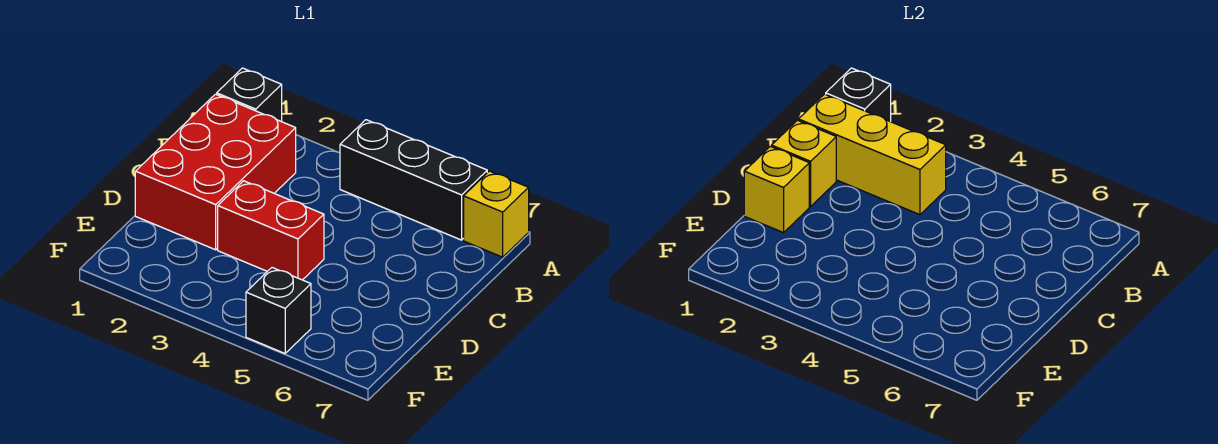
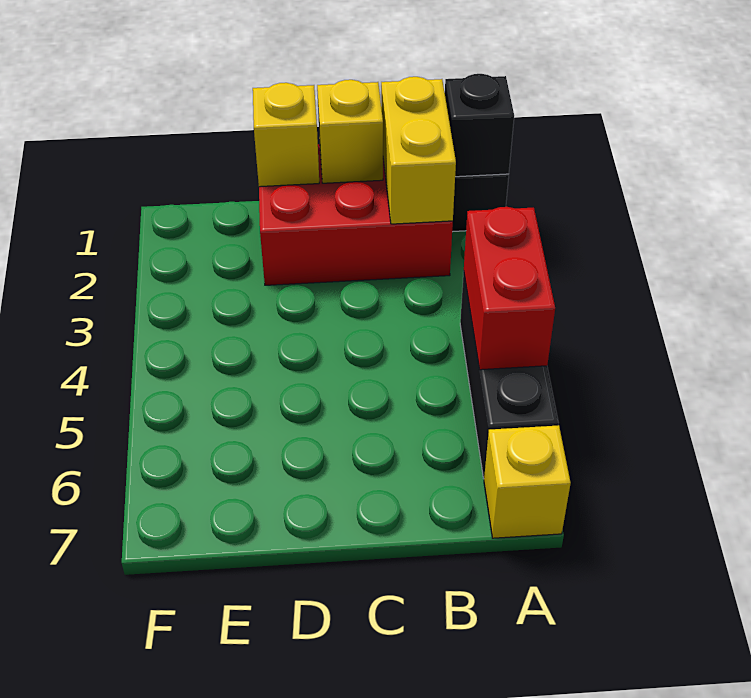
yellow brick B1:B3 level 2 -> yellow brick B1:B2 level 2
red brick D3:D4 level 1 -> red brick A4:A5 level 2
black brick F5 level 1 -> none

